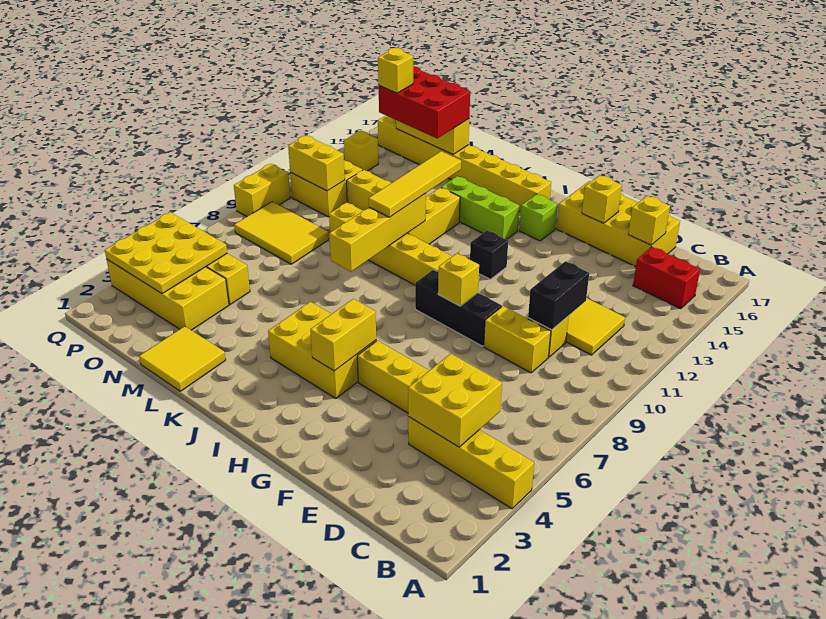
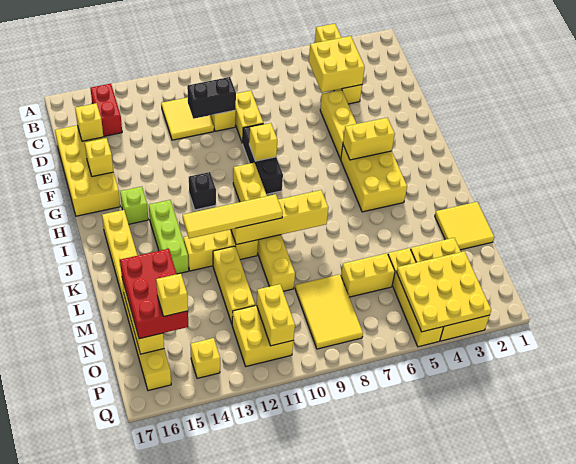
yellow brick Q9:Q10 level 1 -> yellow brick N6:N7 level 1

